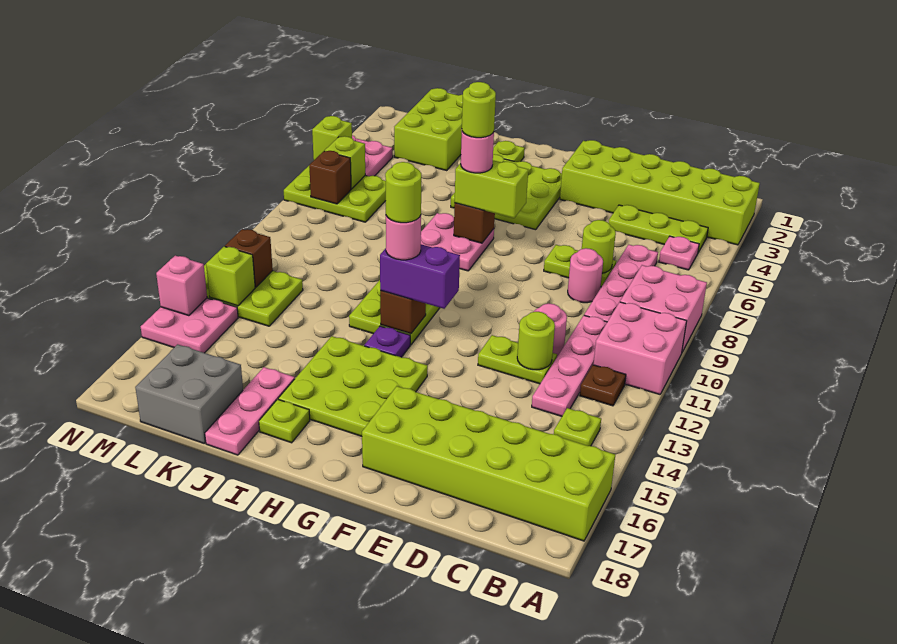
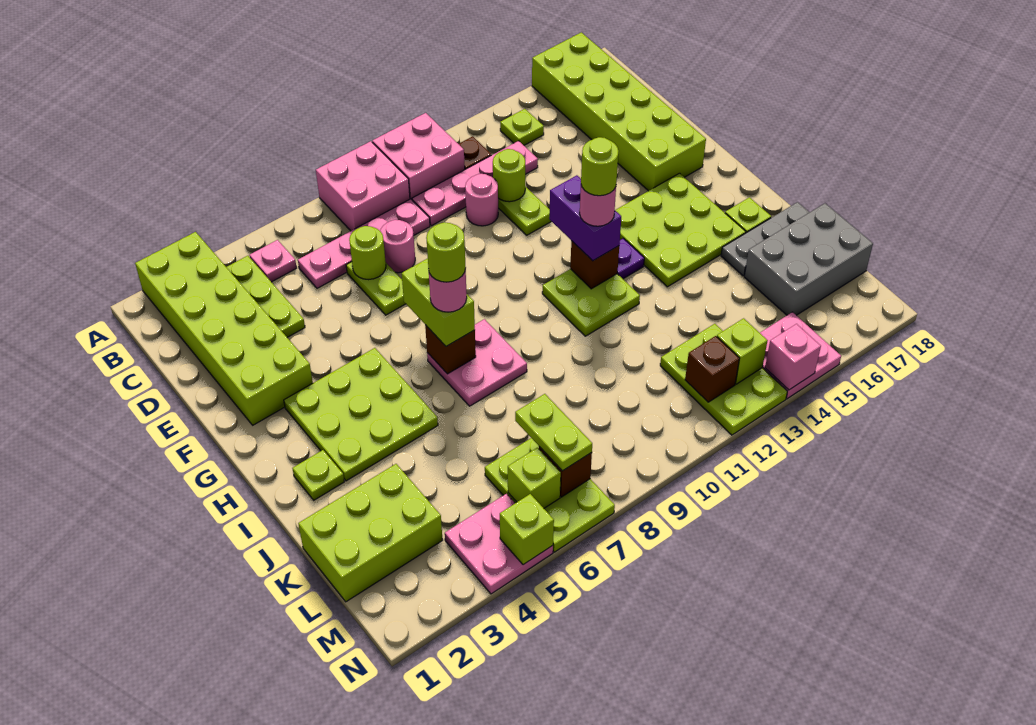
pink plate J16:J18 level 1 -> grey plate J16:J18 level 1
grey brick K17:L18 level 1 -> grey brick K16:L18 level 1
none -> lime plate L7:M7 level 3

